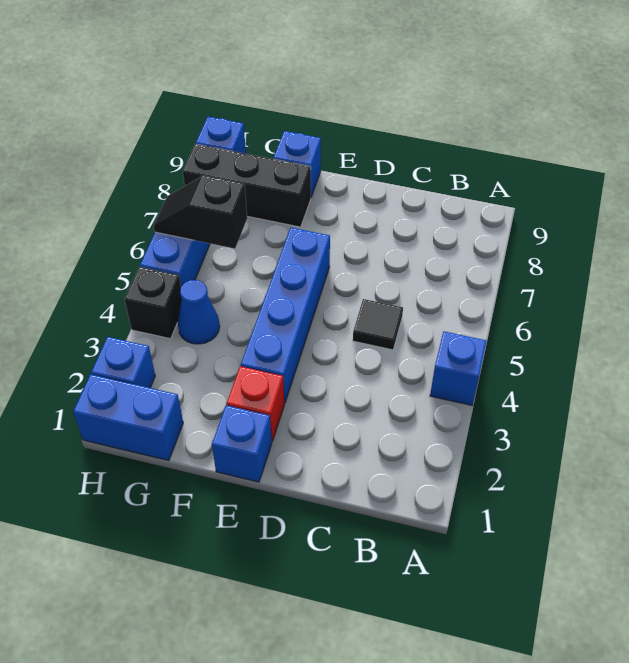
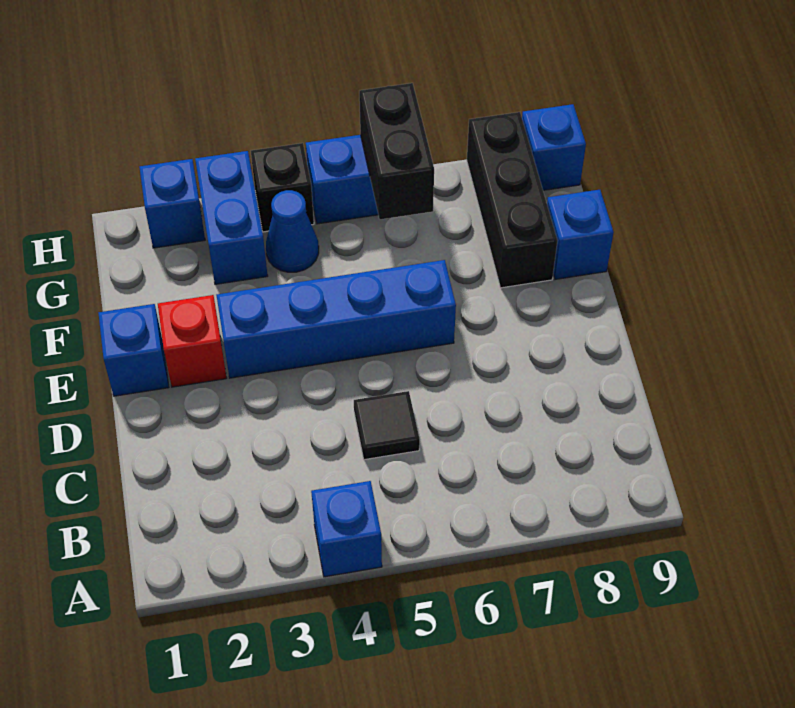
blue brick G1:H1 level 1 -> blue brick G3:H3 level 1
black slope G6:H6 level 2 top G -> black brick G6:H6 level 2

